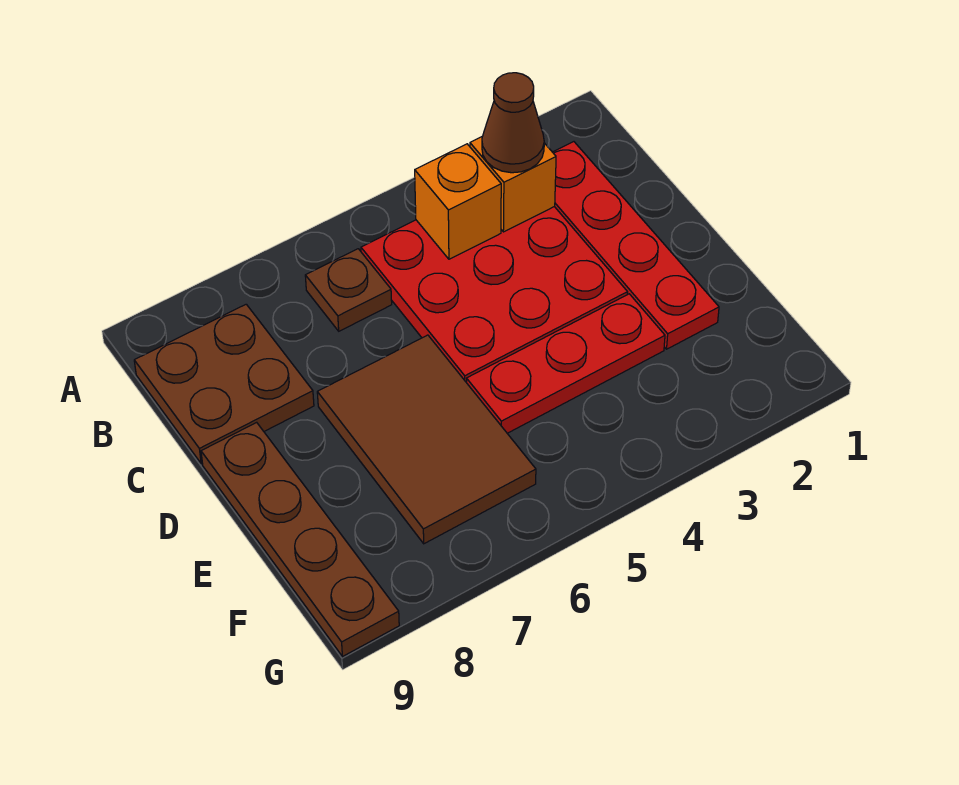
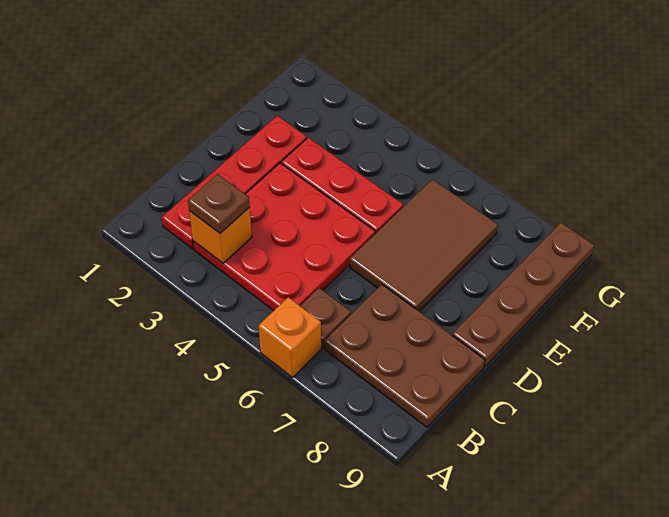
brown cone B3 level 3 -> brown plate B3 level 3
orange brick B4 level 2 -> orange brick A6 level 1
brown plate B8:C9 level 1 -> brown plate B7:C9 level 1

